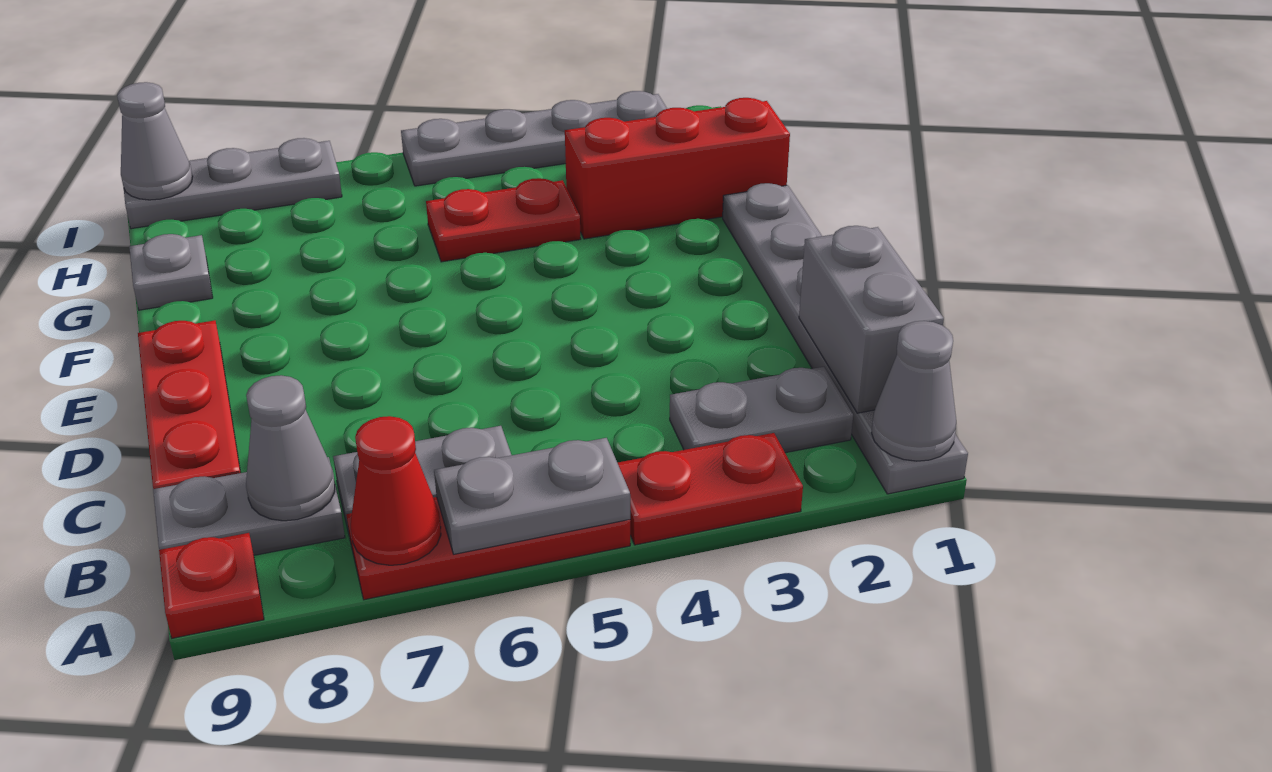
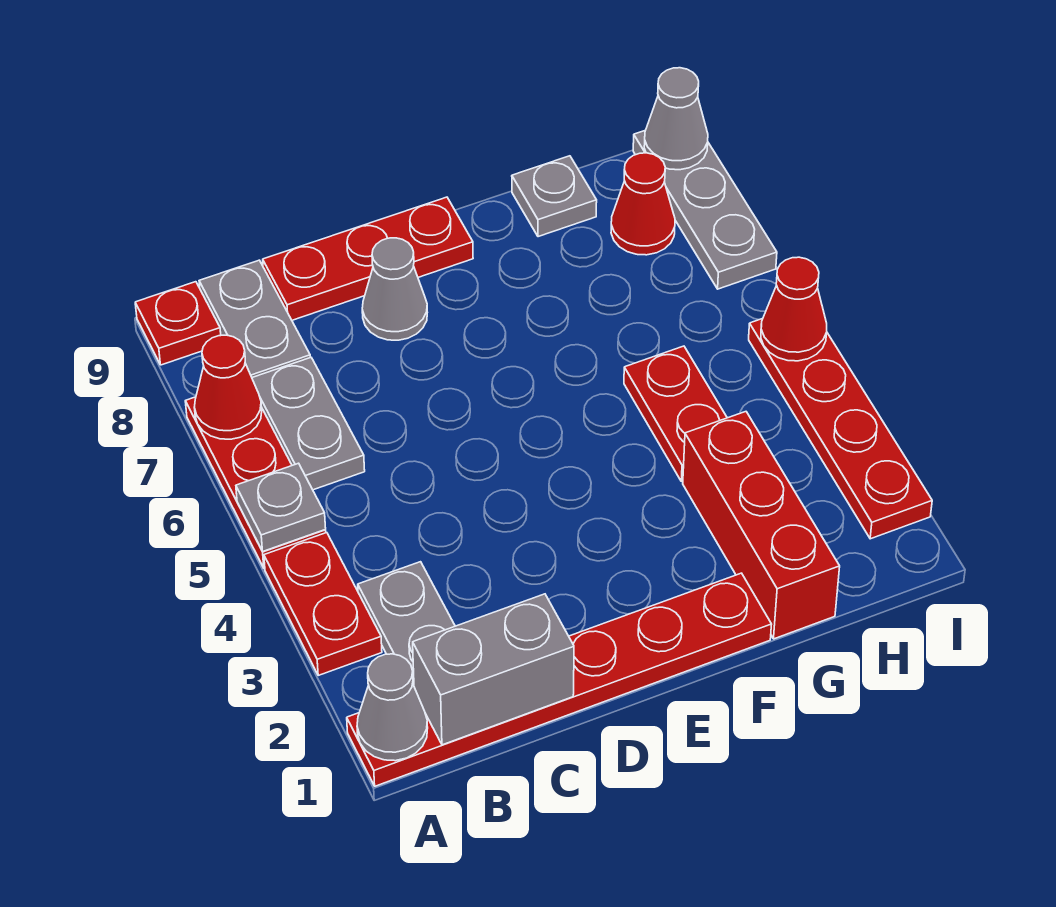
grey plate A1:F1 level 1 -> red plate A1:F1 level 1
grey plate A5:A6 level 2 -> grey plate A5 level 2
grey cone B8 level 2 -> grey cone D8 level 1
none -> red cone H8 level 1
grey plate I2:I5 level 1 -> red plate I2:I5 level 1
none -> red cone I5 level 2

